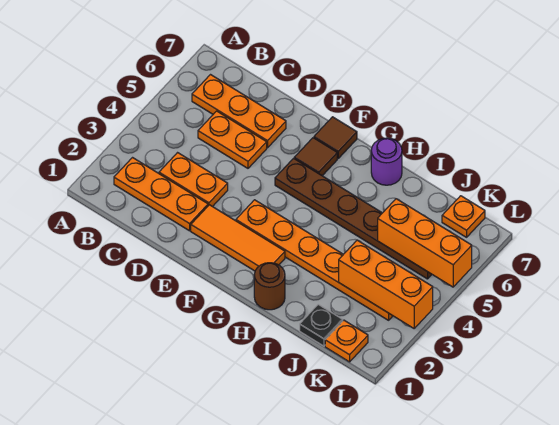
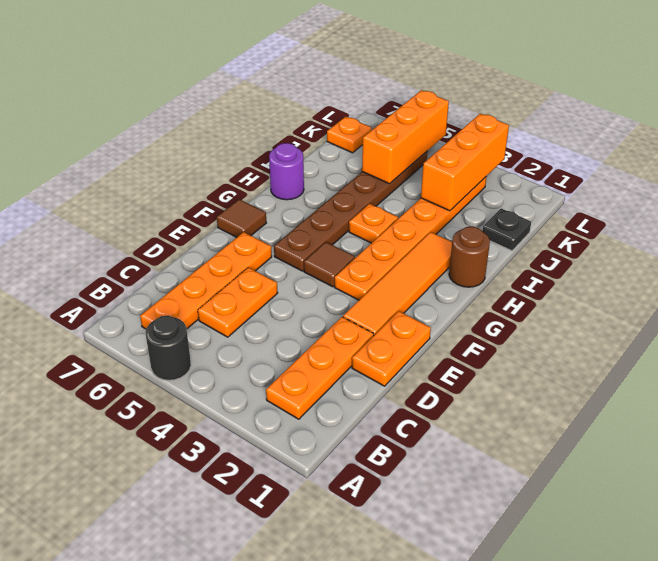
none -> black round brick A5 level 1
orange plate B6:D6 level 1 -> orange plate B6:E6 level 1
orange plate C3:D3 level 1 -> orange plate D1:E1 level 1
orange tile E2:G2 level 1 -> orange tile E2:H2 level 1
brown tile F6 level 1 -> brown tile F4 level 1
orange plate K1 level 1 -> orange plate H4 level 1

